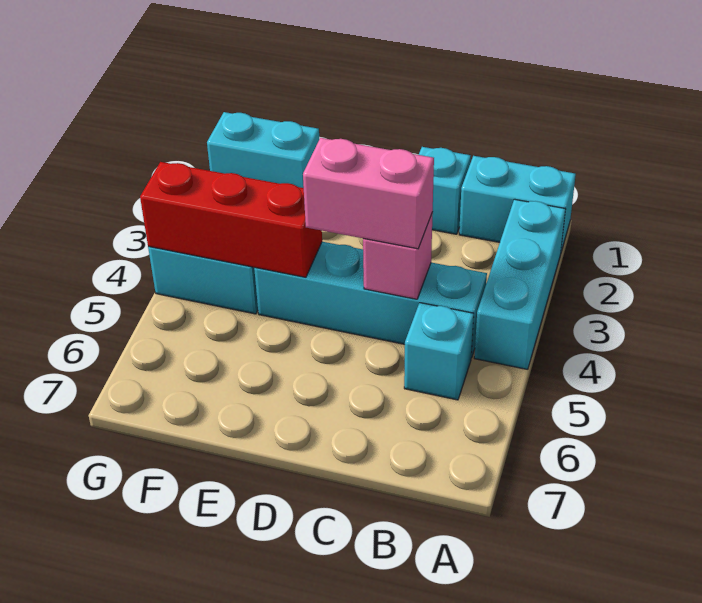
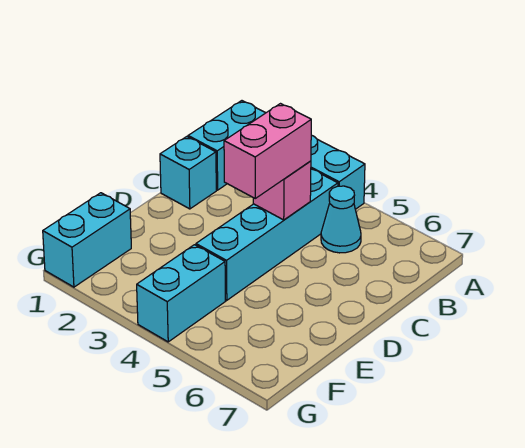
cyan brick B5 level 1 -> cyan cone B5 level 1
red brick E4:G4 level 2 -> none

